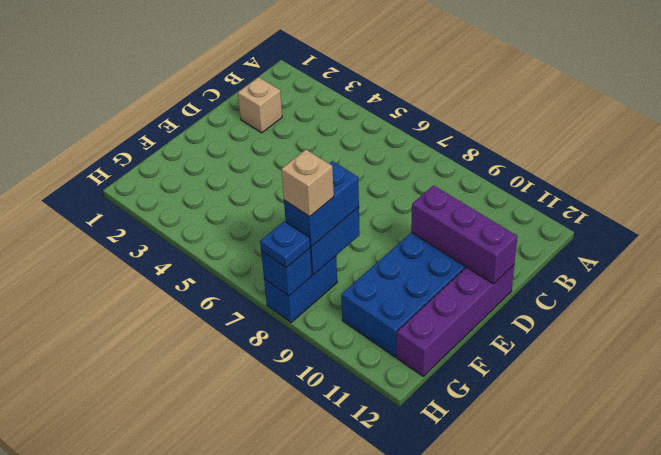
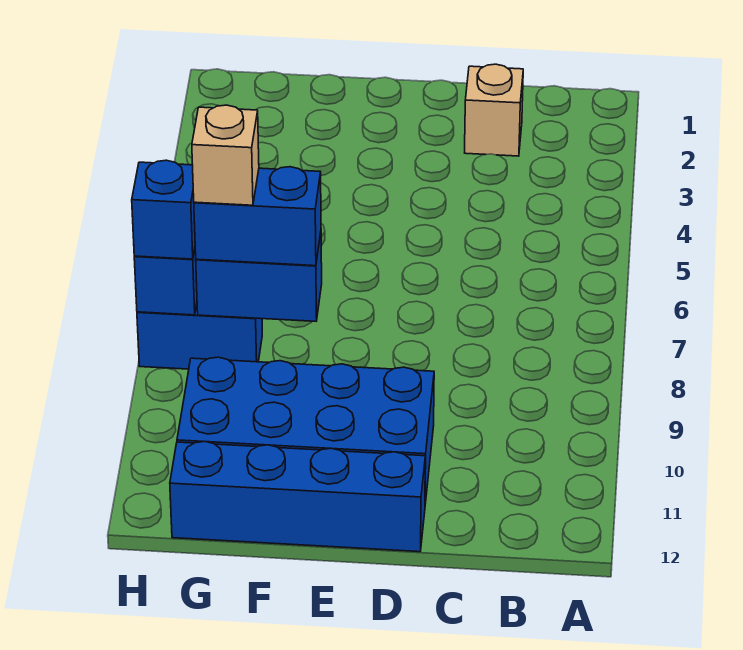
purple brick D10:D12 level 2 -> none
purple brick D12:G12 level 1 -> blue brick D12:G12 level 1
blue plate H8 level 3 -> blue brick H8 level 3

